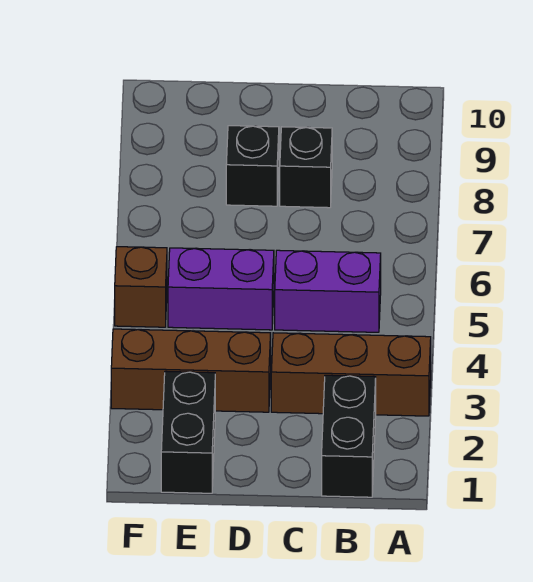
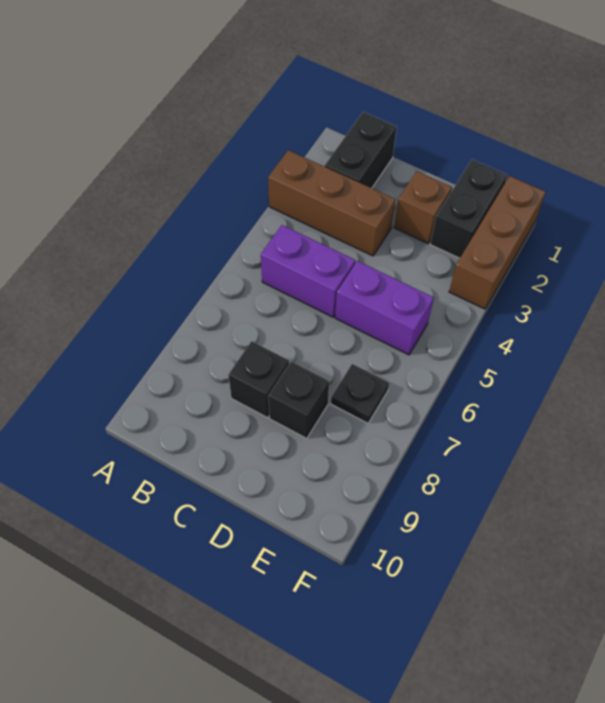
brown brick D3:F3 level 1 -> brown brick F1:F3 level 1
none -> black plate E7 level 1
brown brick F5 level 1 -> brown brick D2 level 1

